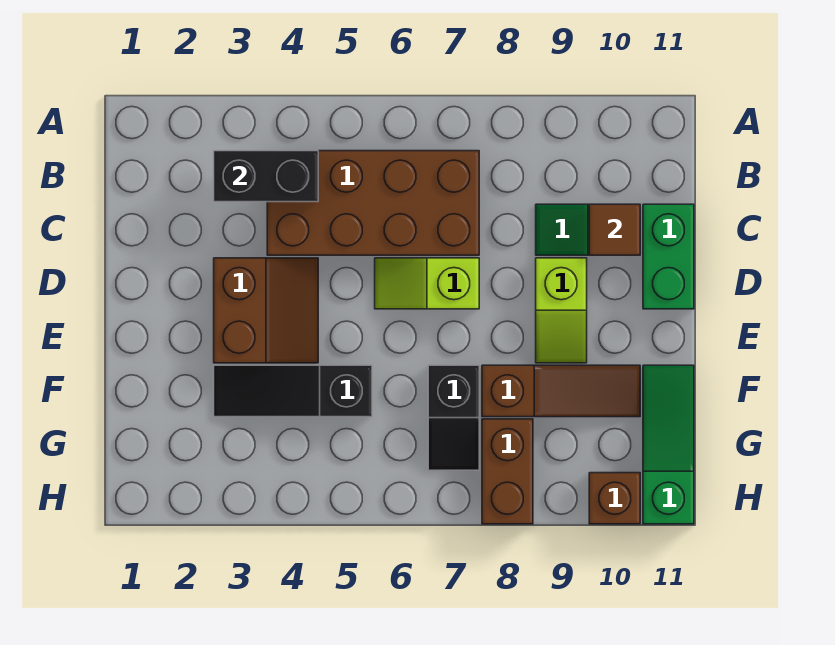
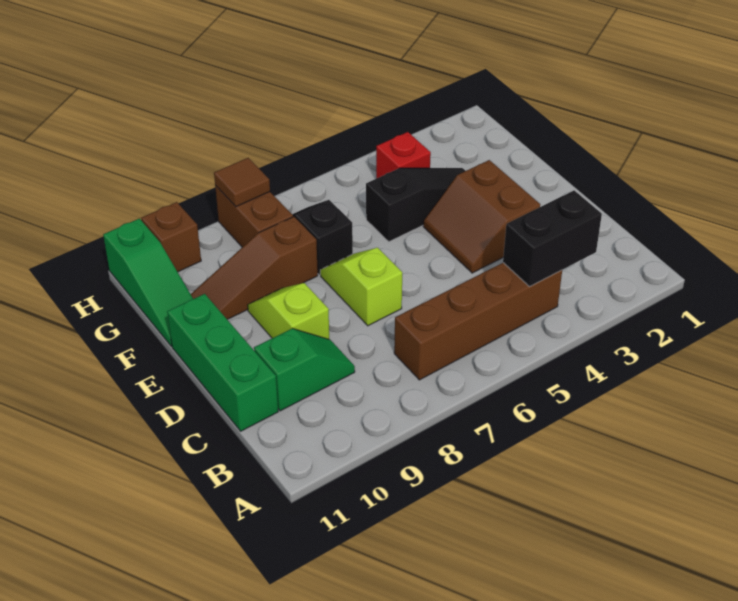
brown brick B4:C7 level 1 -> brown brick B4:B7 level 1
brown tile C10 level 2 -> brown tile H8 level 2
green brick C11:D11 level 1 -> green brick C11:E11 level 1
lime slope D6:D7 level 1 top 7 -> lime slope D7:E7 level 1 top D
none -> red brick G4 level 1

